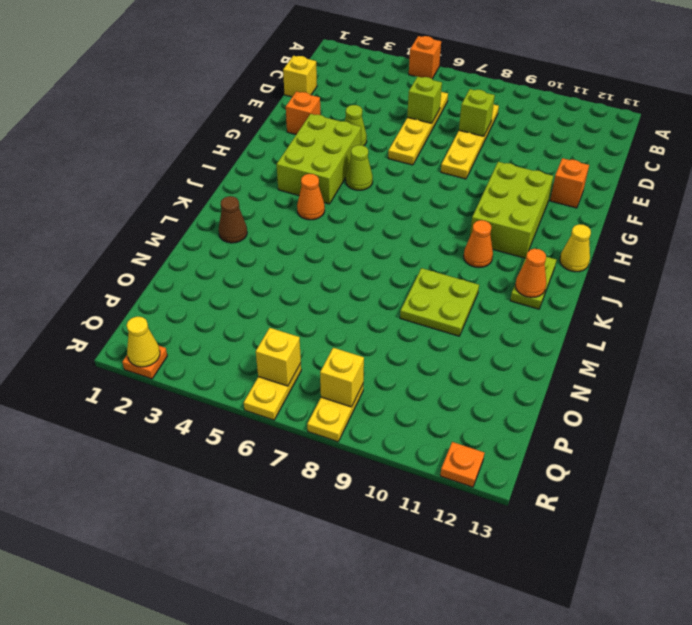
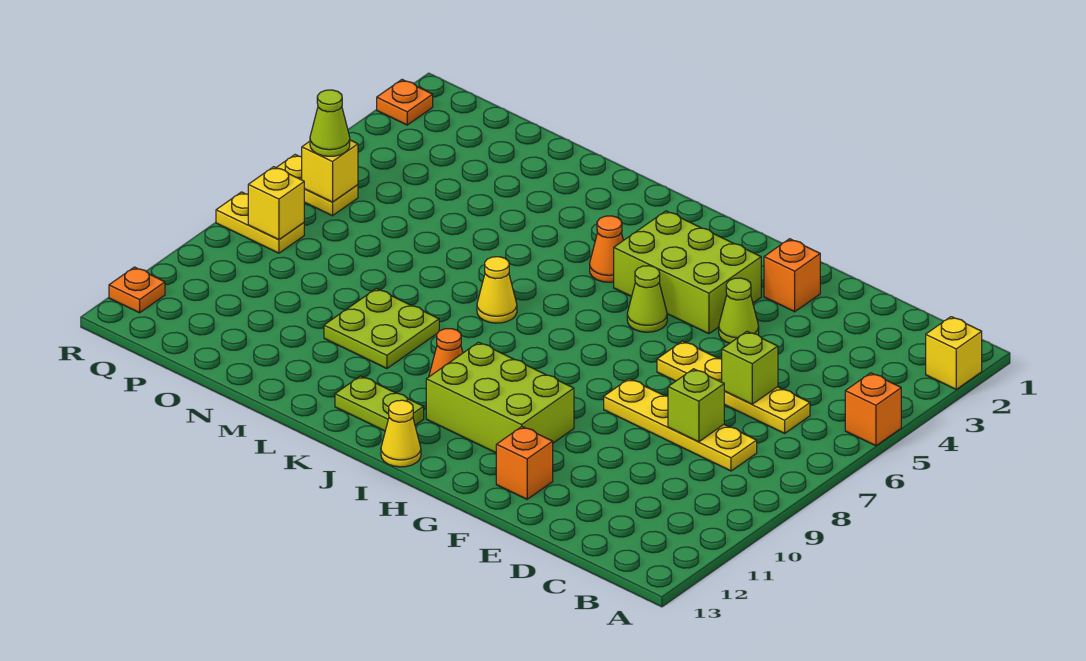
yellow brick D1 level 1 -> yellow brick A2 level 1
orange cone K12 level 2 -> none
brown cone L2 level 1 -> none
none -> lime cone Q6 level 3
yellow cone R2 level 2 -> yellow cone K7 level 1

